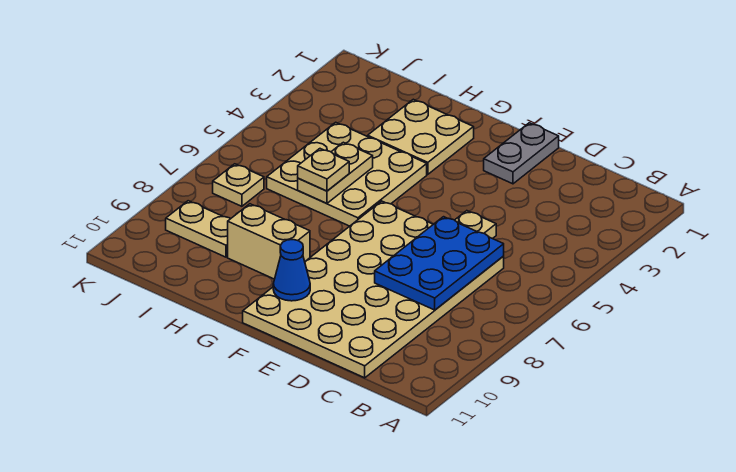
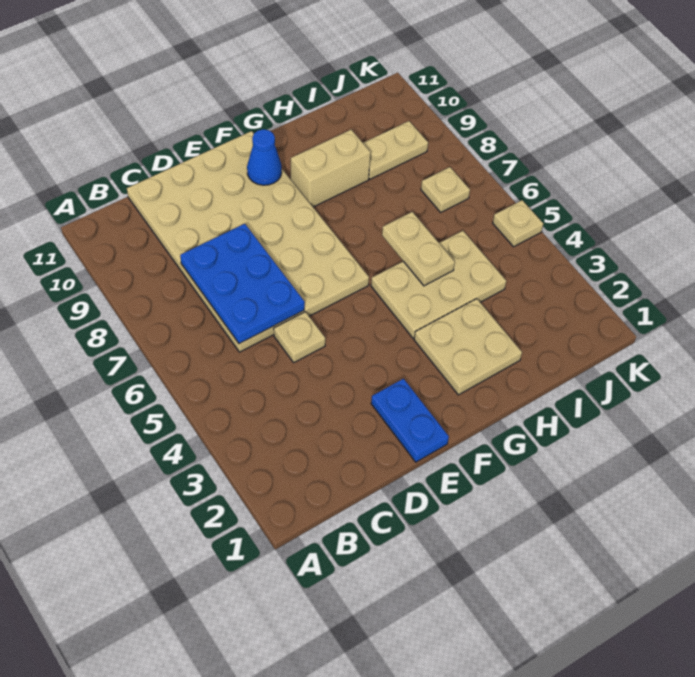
grey plate E1:E2 level 1 -> blue plate E1:E2 level 1
tan plate G4:I6 level 1 -> tan plate G4:I5 level 1
tan plate H6 level 3 -> tan plate K5 level 1

